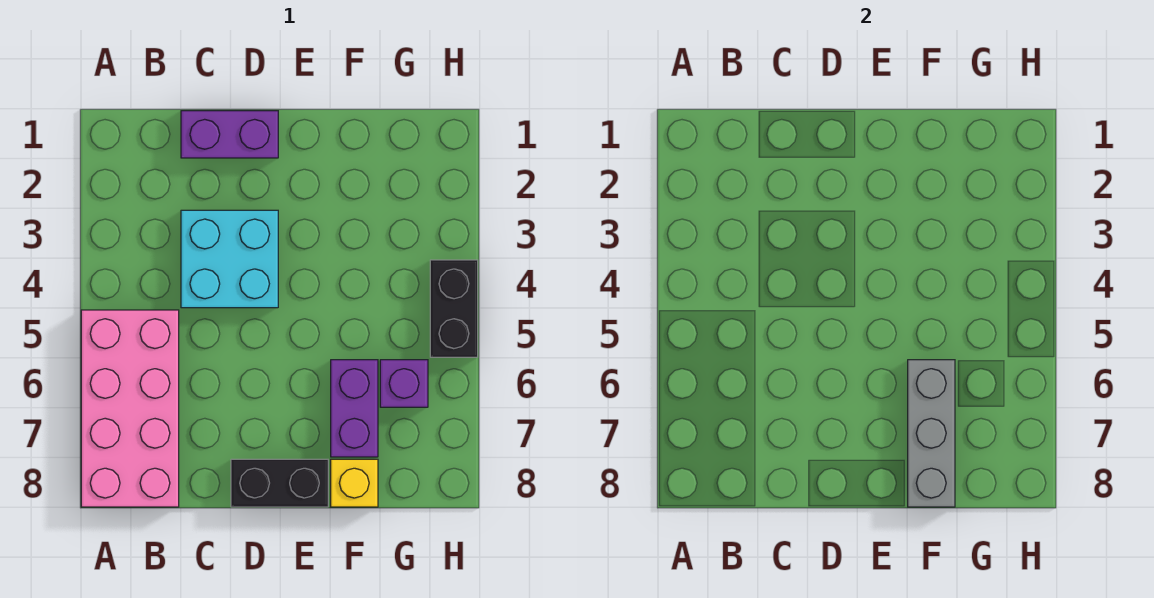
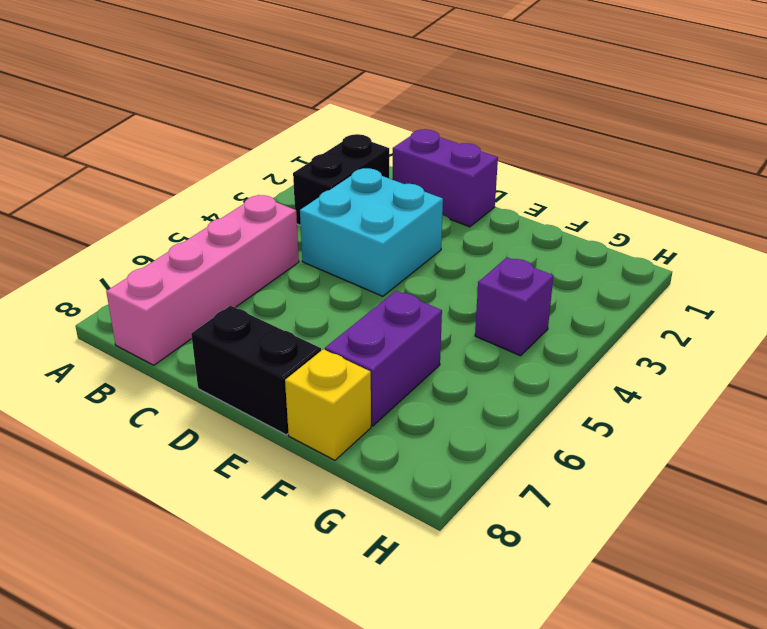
pink brick A5:B8 level 1 -> pink brick B5:B8 level 1
grey brick F6:F8 level 2 -> none
purple brick G6 level 1 -> purple brick G4 level 1
black brick H4:H5 level 1 -> black brick B2:B3 level 1

